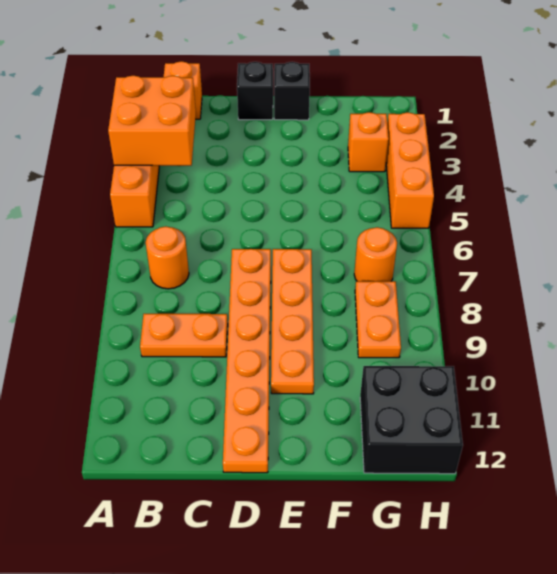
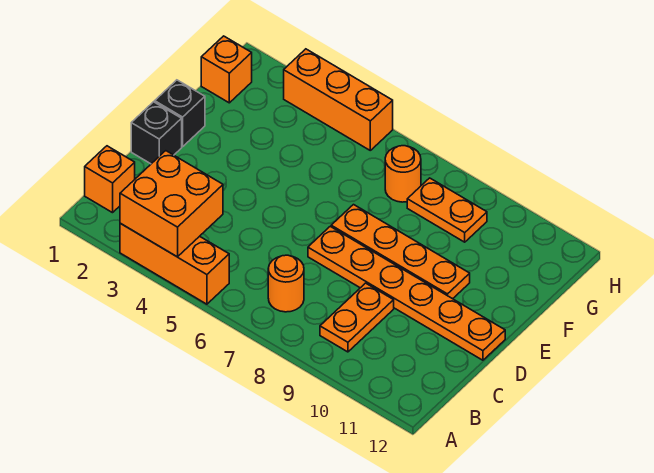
orange brick G3 level 1 -> orange brick G1 level 1
black brick G11:H12 level 1 -> none

